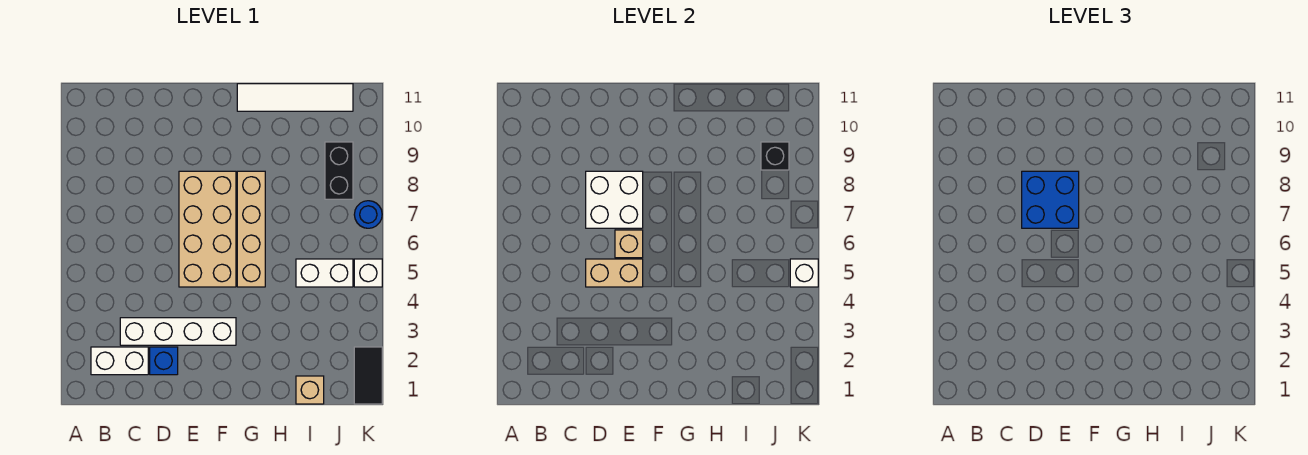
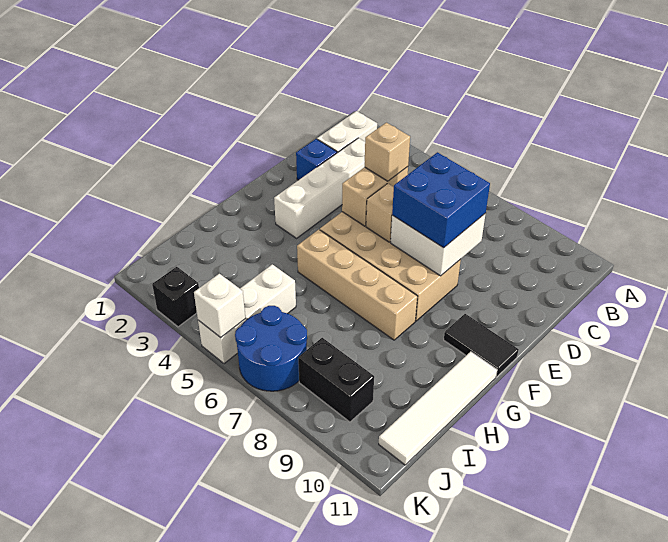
tan brick I1 level 1 -> tan brick D5 level 3
black brick J9 level 2 -> black brick K3 level 1
black tile K1:K2 level 1 -> black tile F10:F11 level 1
blue round brick K7 level 1 -> blue round brick J6:K7 level 1

